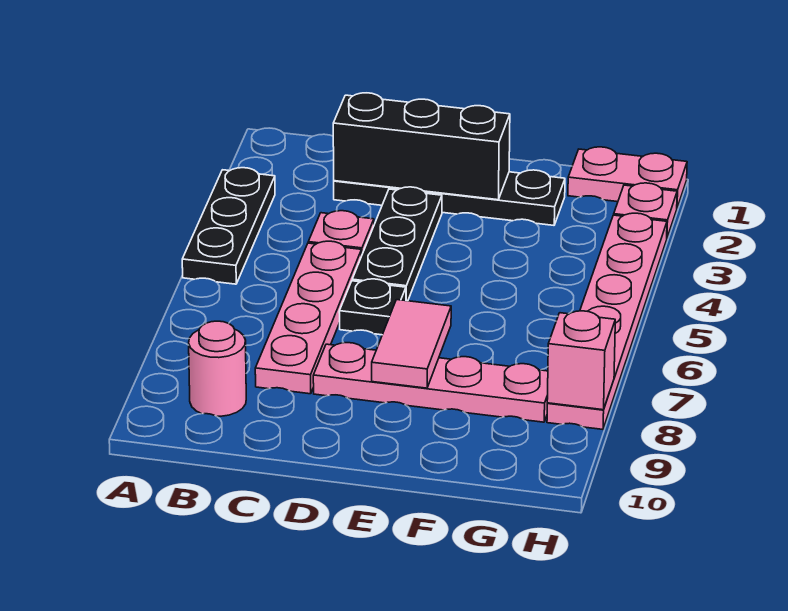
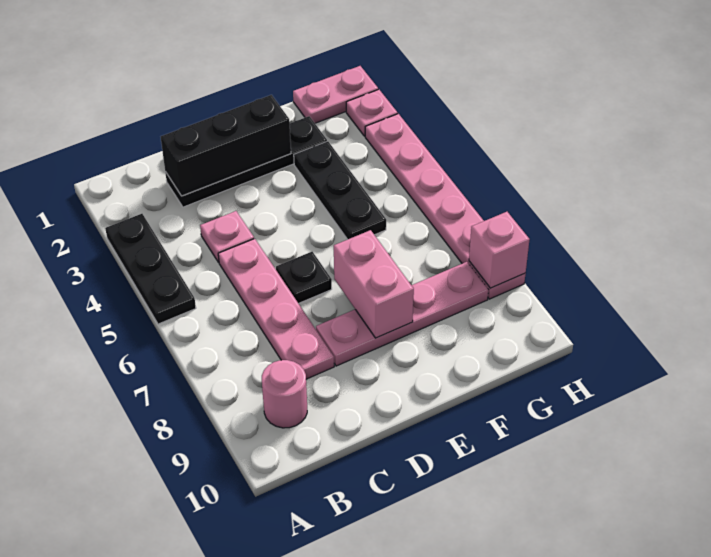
black plate D3:D5 level 1 -> black plate F3:F5 level 1
pink tile E7:E8 level 2 -> pink brick E7:E8 level 2

